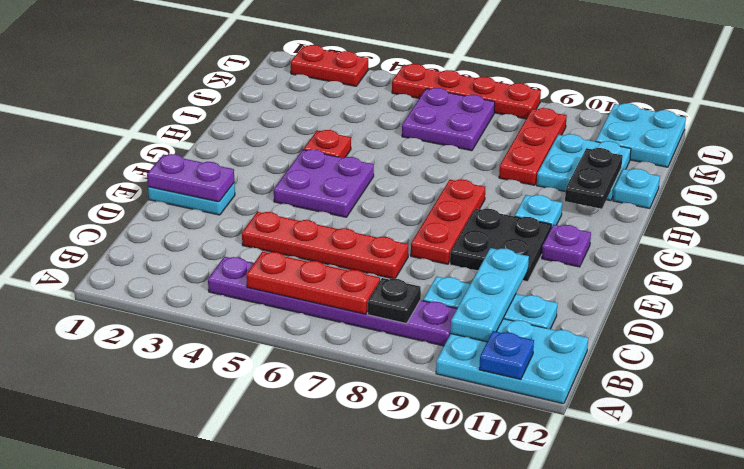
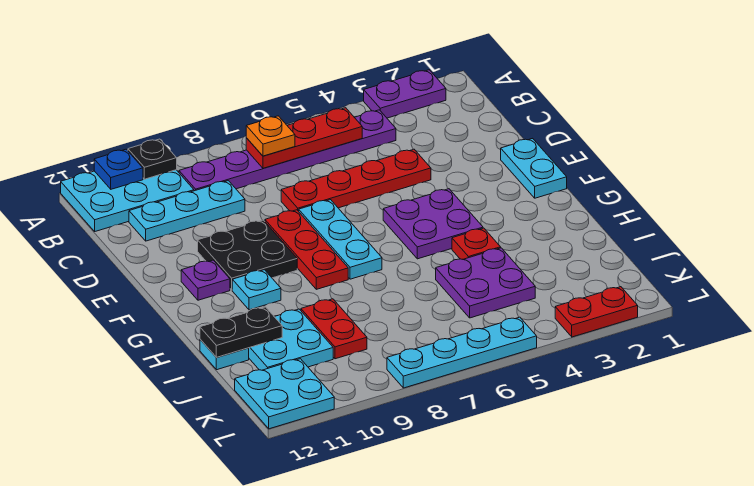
none -> orange plate B7 level 3
black plate B8 level 2 -> black plate A10 level 2
cyan plate B10:D10 level 2 -> cyan plate E7:G7 level 1
cyan plate E1:E2 level 1 -> cyan plate E1:F1 level 1
purple plate E1:E2 level 2 -> purple plate A2:A3 level 1
black plate H11:I11 level 2 -> black plate I11:I12 level 2
red plate I9:K9 level 1 -> red plate I9:J9 level 1
purple plate J6:K7 level 1 -> purple plate I4:J5 level 1
red plate L5:L8 level 1 -> cyan plate L5:L8 level 1

